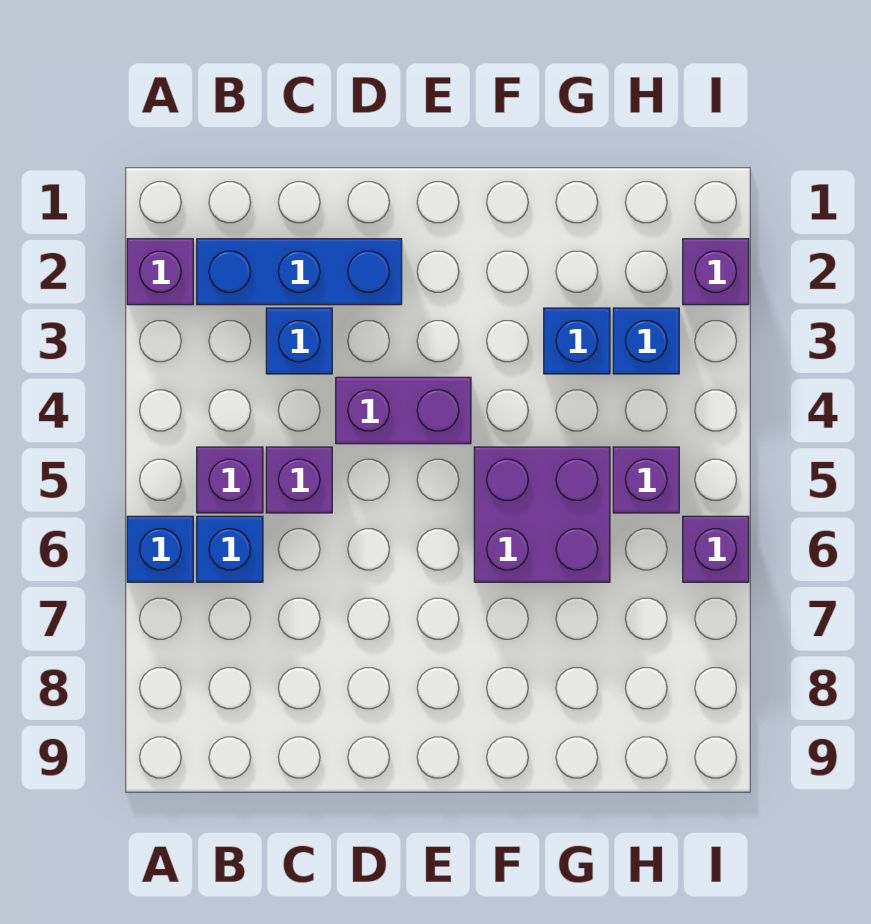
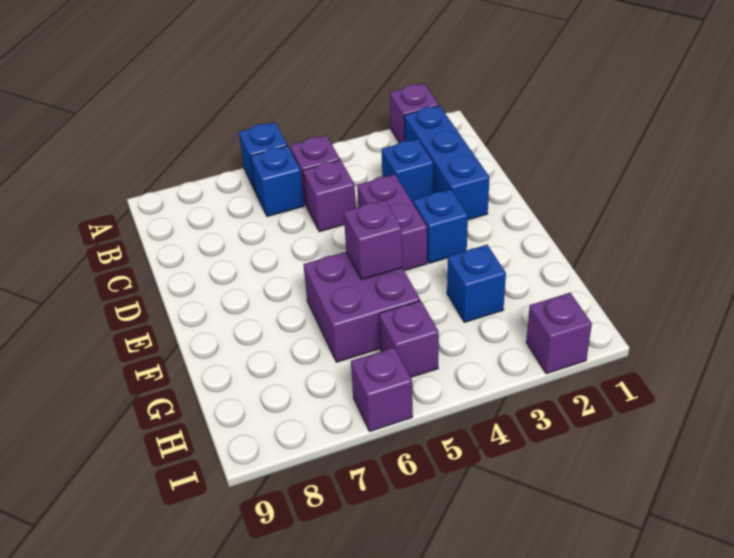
none -> purple brick F5 level 2
blue brick H3 level 1 -> blue brick E3 level 1

